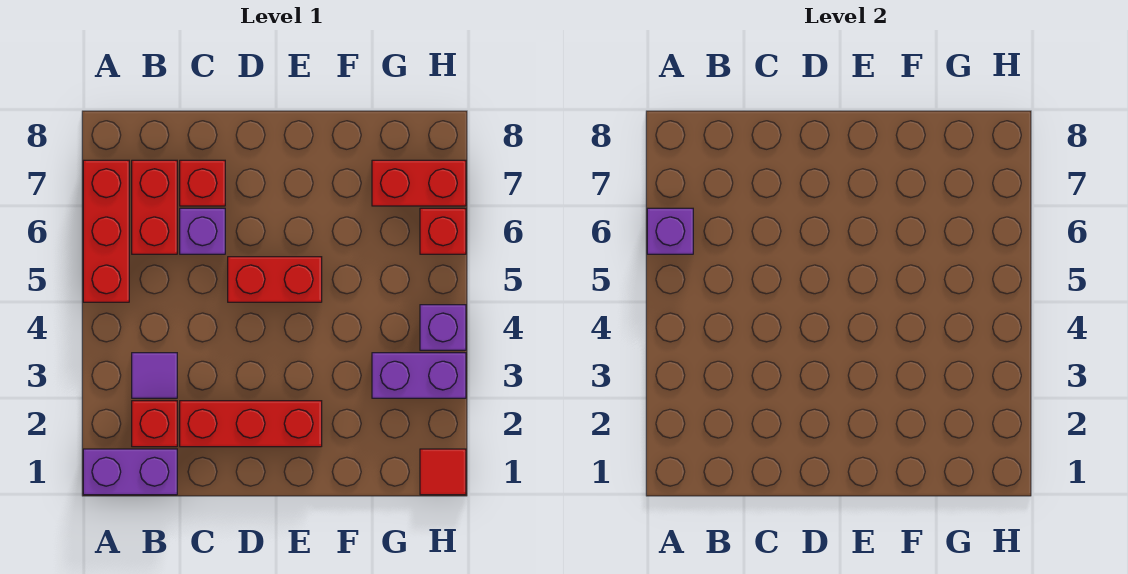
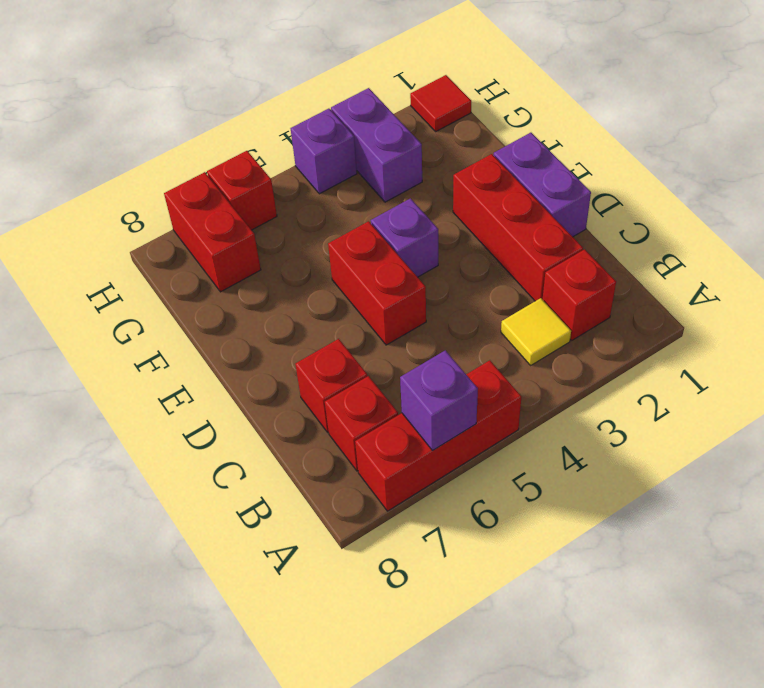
purple brick A1:B1 level 1 -> purple brick D1:E1 level 1
purple tile B3 level 1 -> yellow tile B3 level 1
red brick B6:B7 level 1 -> red brick B7 level 1
purple brick C6 level 1 -> purple brick E4 level 1

